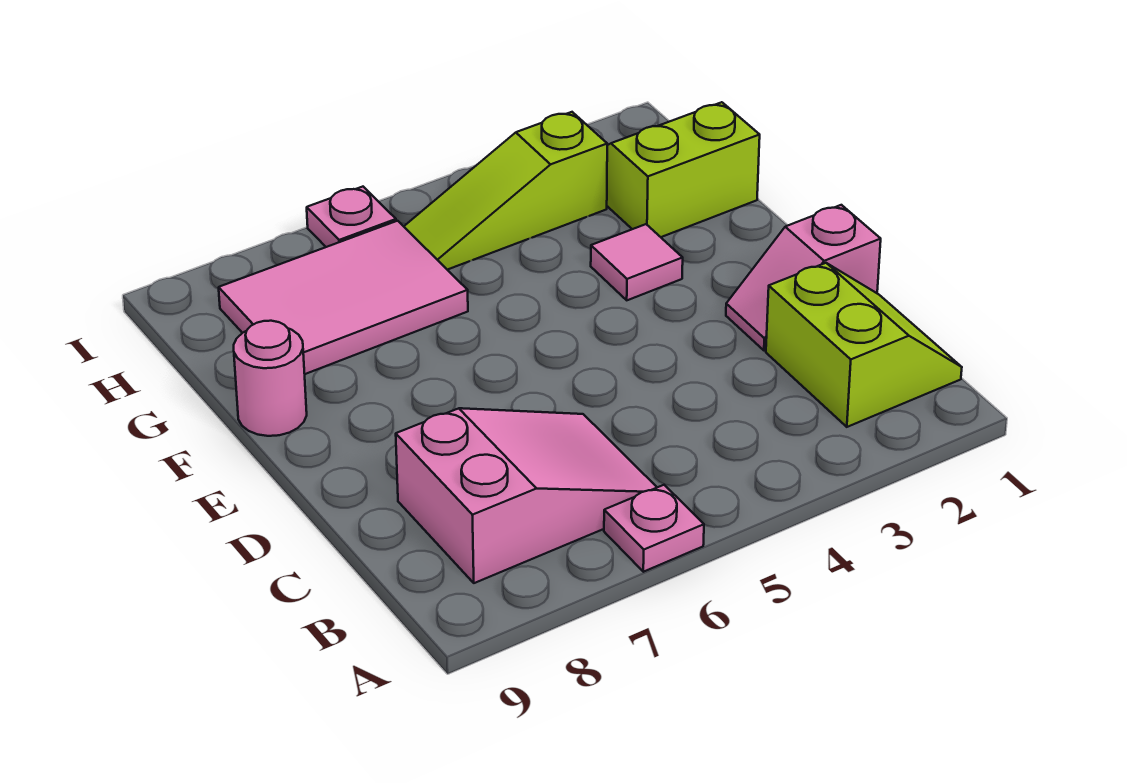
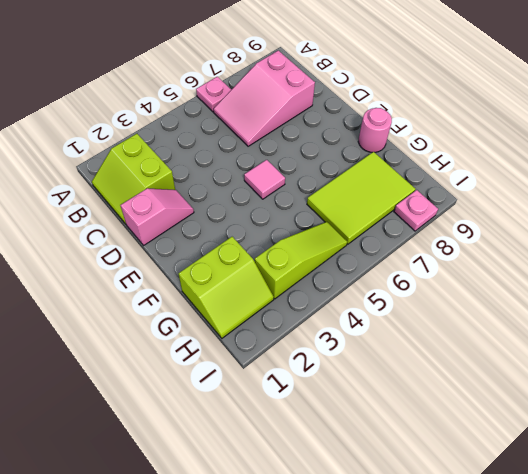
pink tile F3 level 1 -> pink tile E5 level 1
pink tile G6:H8 level 1 -> lime tile G6:H8 level 1
pink plate I6 level 1 -> pink plate I8 level 1

